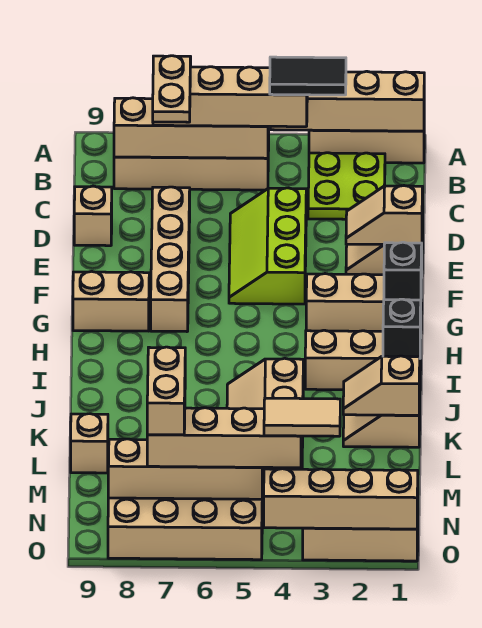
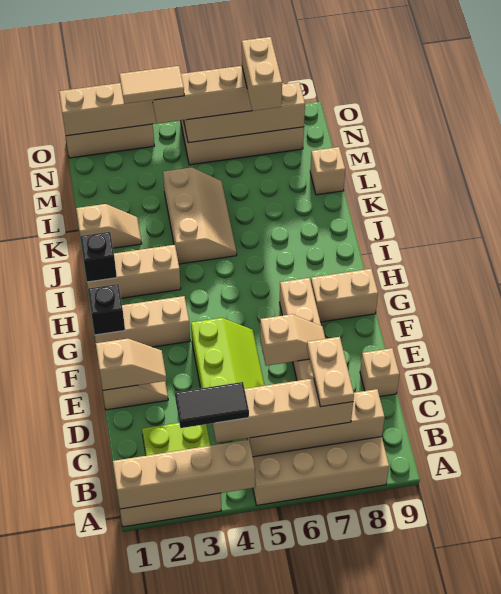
tan slope K1:K2 level 2 top 1 -> tan slope E6:E7 level 2 top 6

